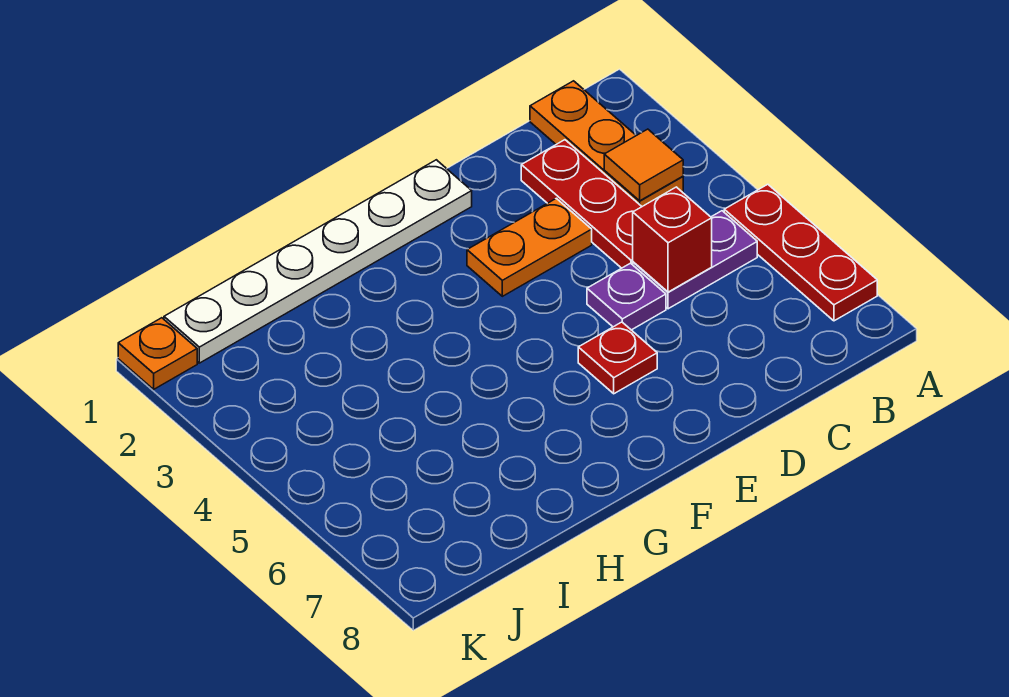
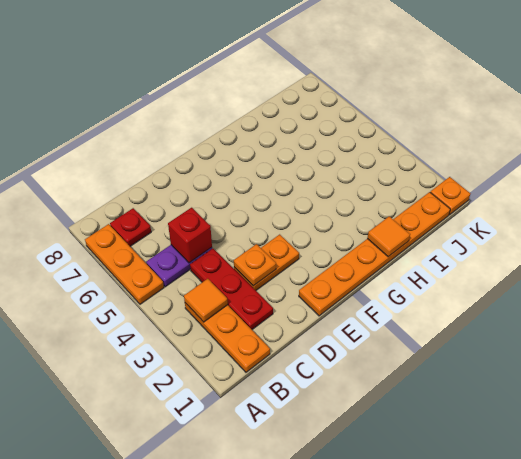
red plate A5:A7 level 1 -> orange plate A5:A7 level 1
none -> orange plate D3 level 2
purple plate D5 level 1 -> none
white plate E1:J1 level 1 -> orange plate E1:J1 level 1
red plate E6 level 1 -> red plate B7 level 1
none -> orange tile H1 level 2

